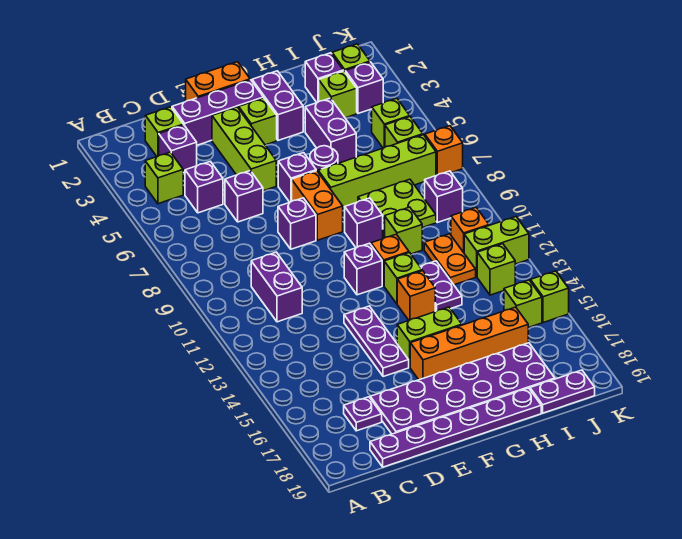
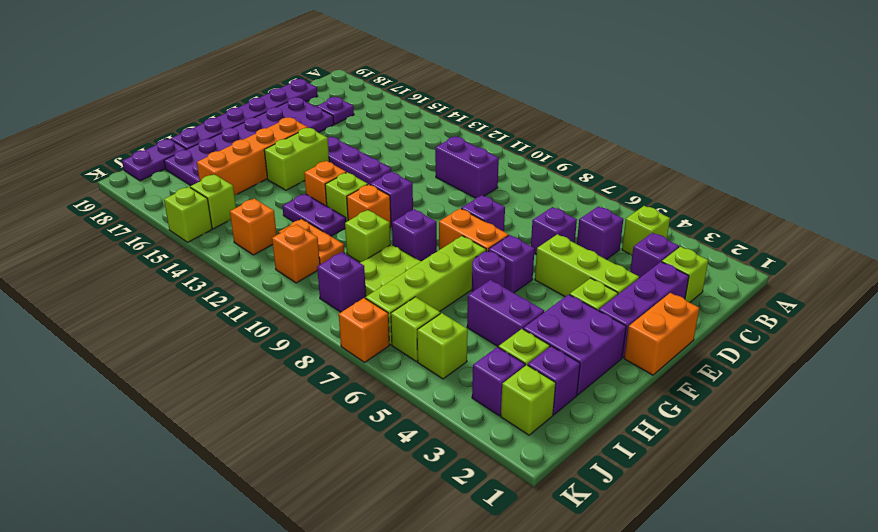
purple brick G2:G3 level 1 -> purple brick G2:H3 level 1
lime brick J12:K12 level 1 -> none
lime brick J13 level 1 -> orange brick J13 level 1

